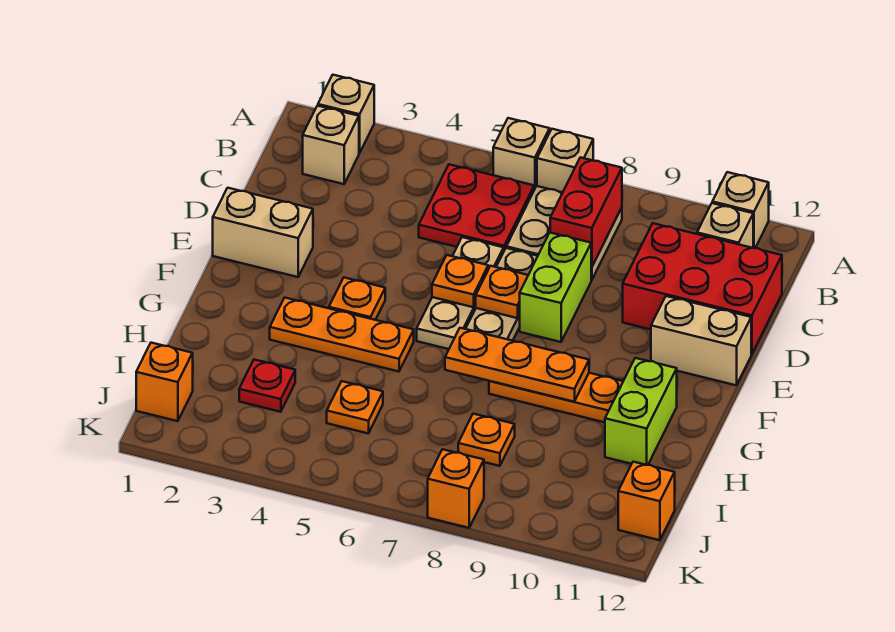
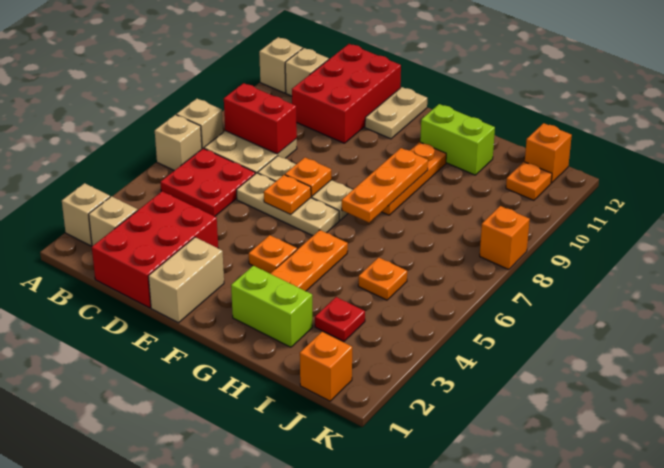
none -> red brick C1:D3 level 1
lime brick D8:E8 level 1 -> lime brick G2:H2 level 1
tan brick E11:E12 level 1 -> tan plate E11:E12 level 1
orange plate I8 level 1 -> orange plate J11 level 1

